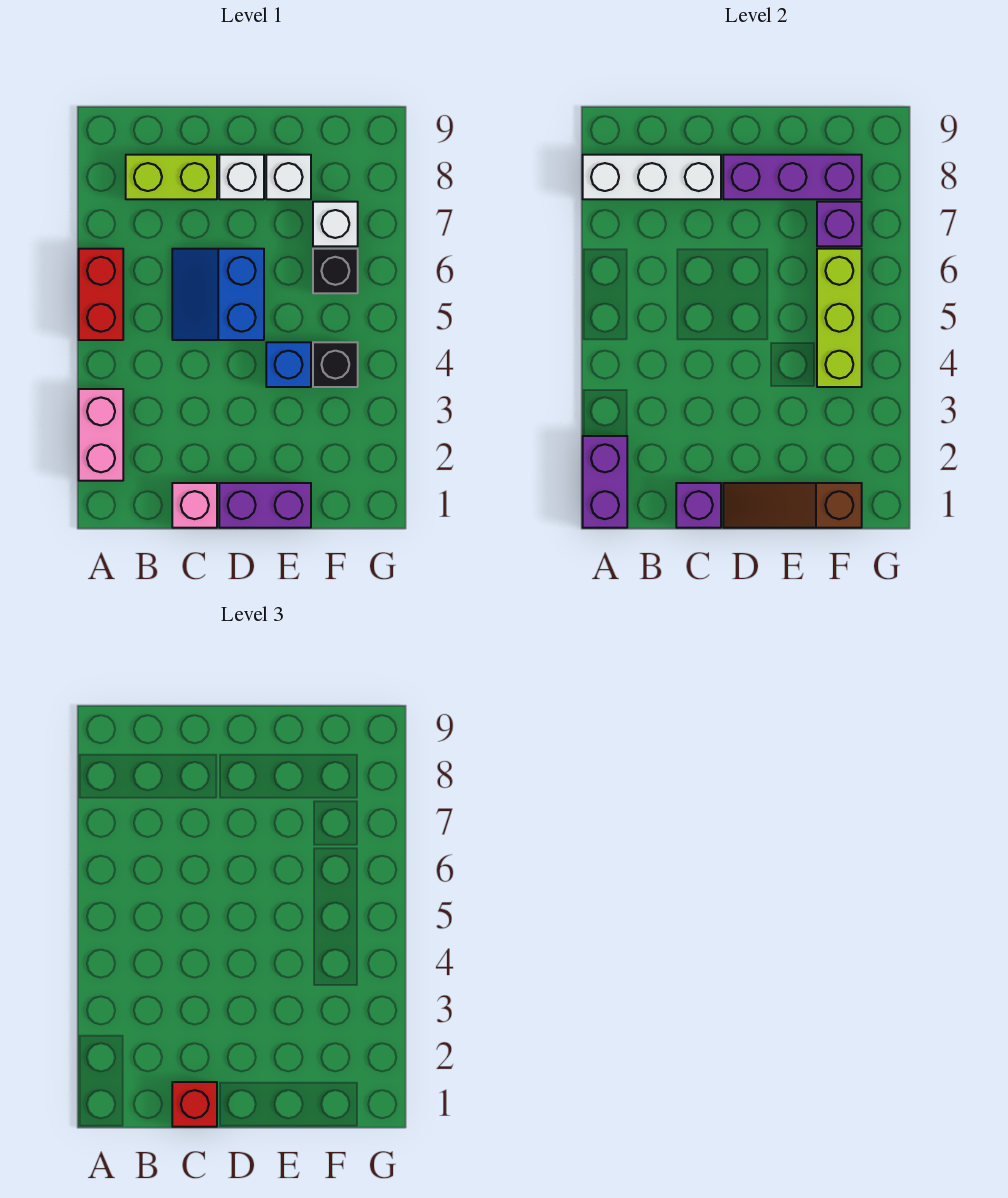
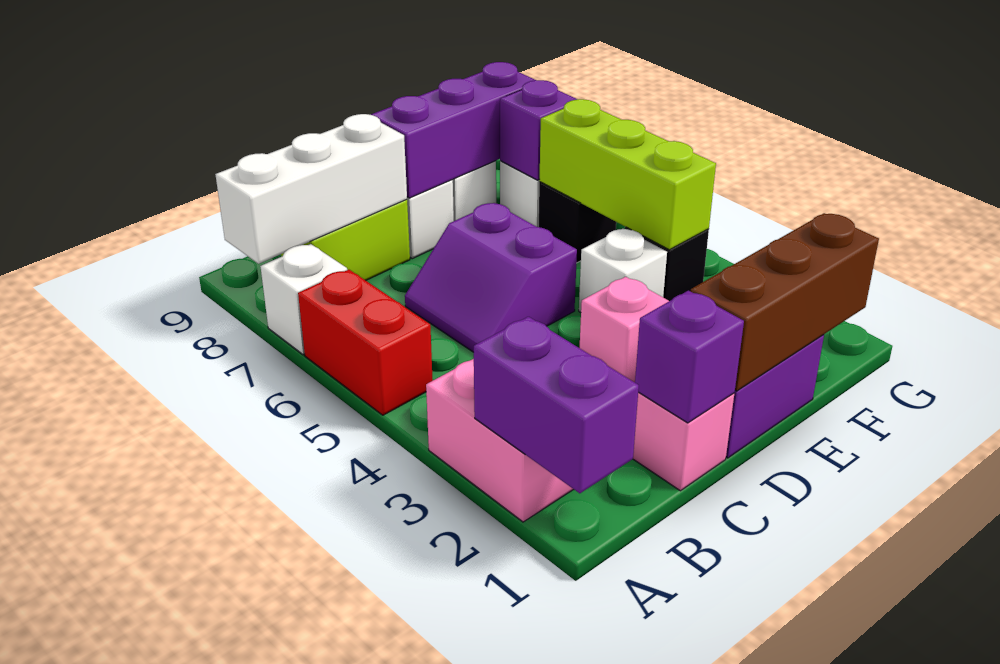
none -> white brick A7 level 1
red brick C1 level 3 -> none
blue slope C5:D6 level 1 top D -> purple slope C5:D6 level 1 top D
brown slope D1:F1 level 2 top F -> brown brick D1:F1 level 2
none -> pink brick D3 level 1
blue brick E4 level 1 -> white brick E4 level 1

